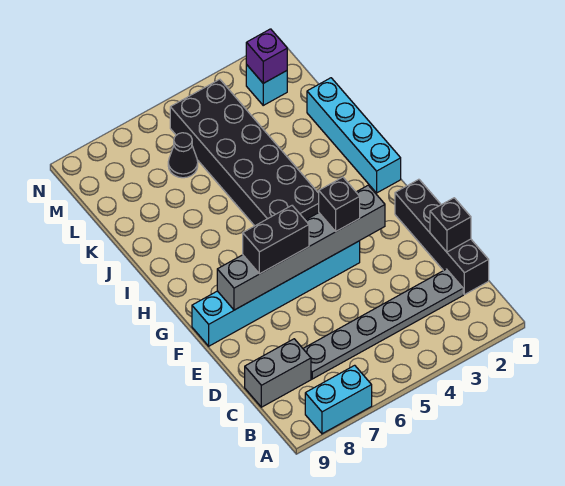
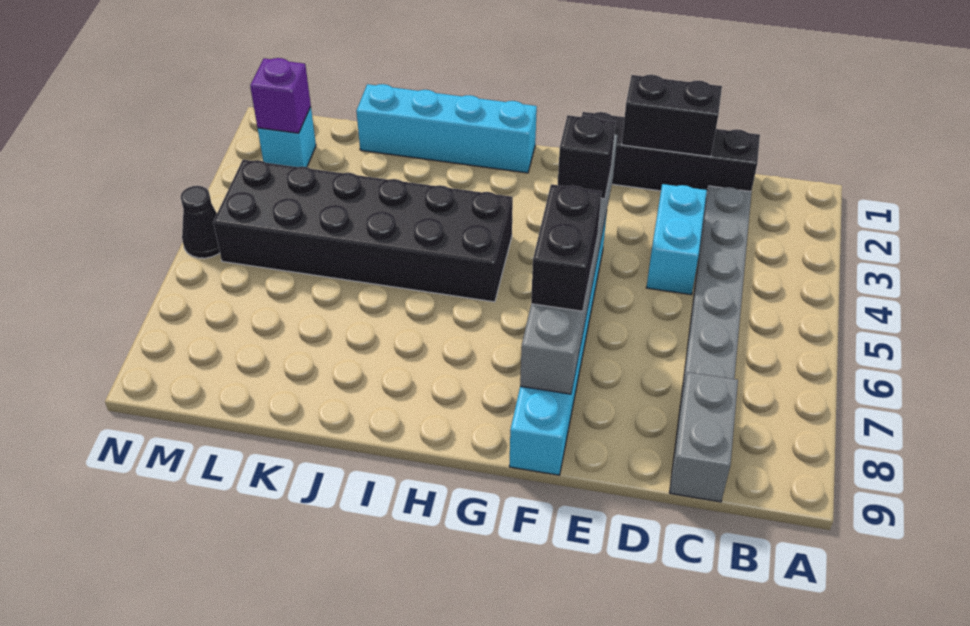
cyan brick A7:A8 level 1 -> cyan brick D3:D4 level 1
black brick D1 level 2 -> black brick D1:E1 level 2
black cone L6 level 1 -> black cone N5 level 1

